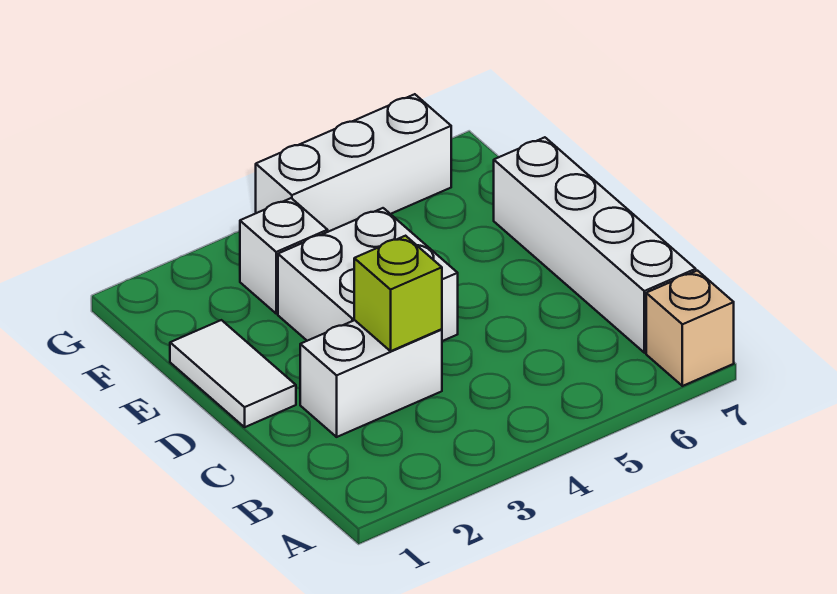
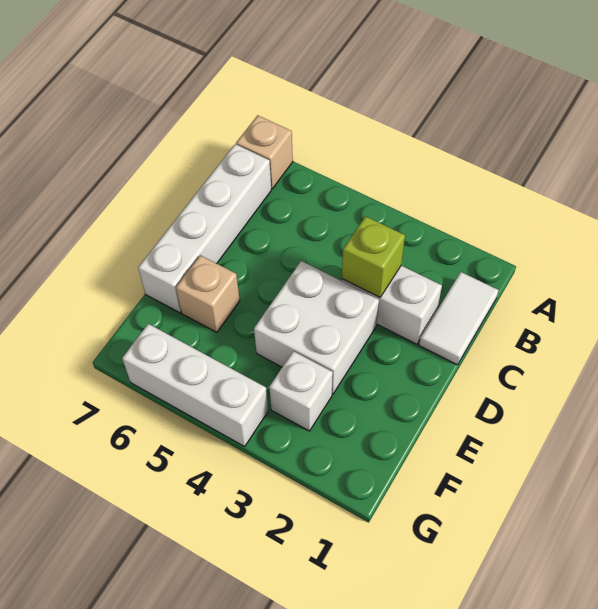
white tile D1:E1 level 1 -> white tile B1:C1 level 1
none -> tan brick E6 level 1

